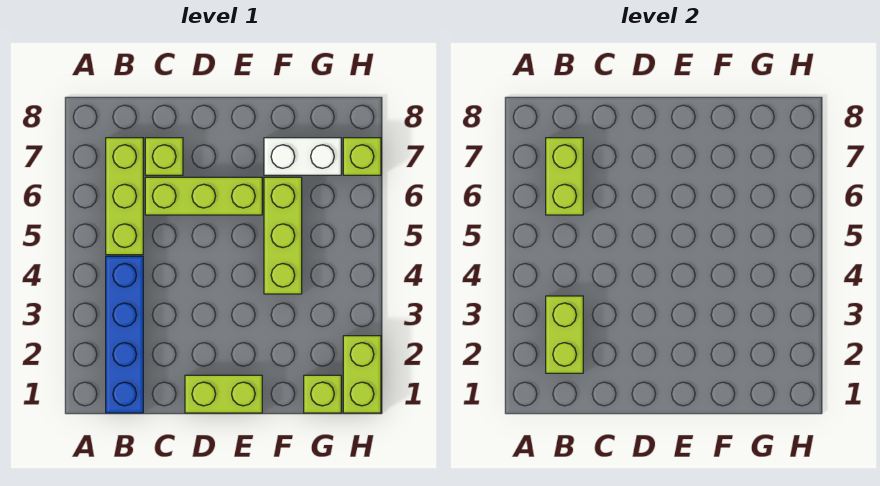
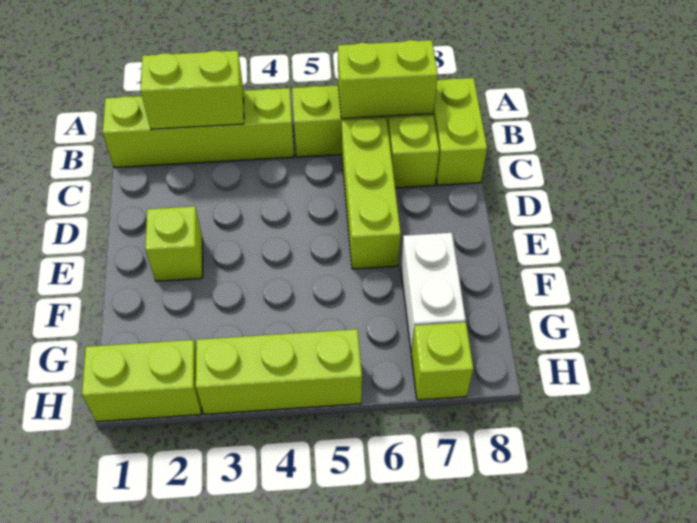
blue brick B1:B4 level 1 -> lime brick B1:B4 level 1
lime brick D1:E1 level 1 -> lime brick B8:C8 level 1
lime brick F4:F6 level 1 -> lime brick H3:H5 level 1
lime brick G1 level 1 -> lime brick E2 level 1

